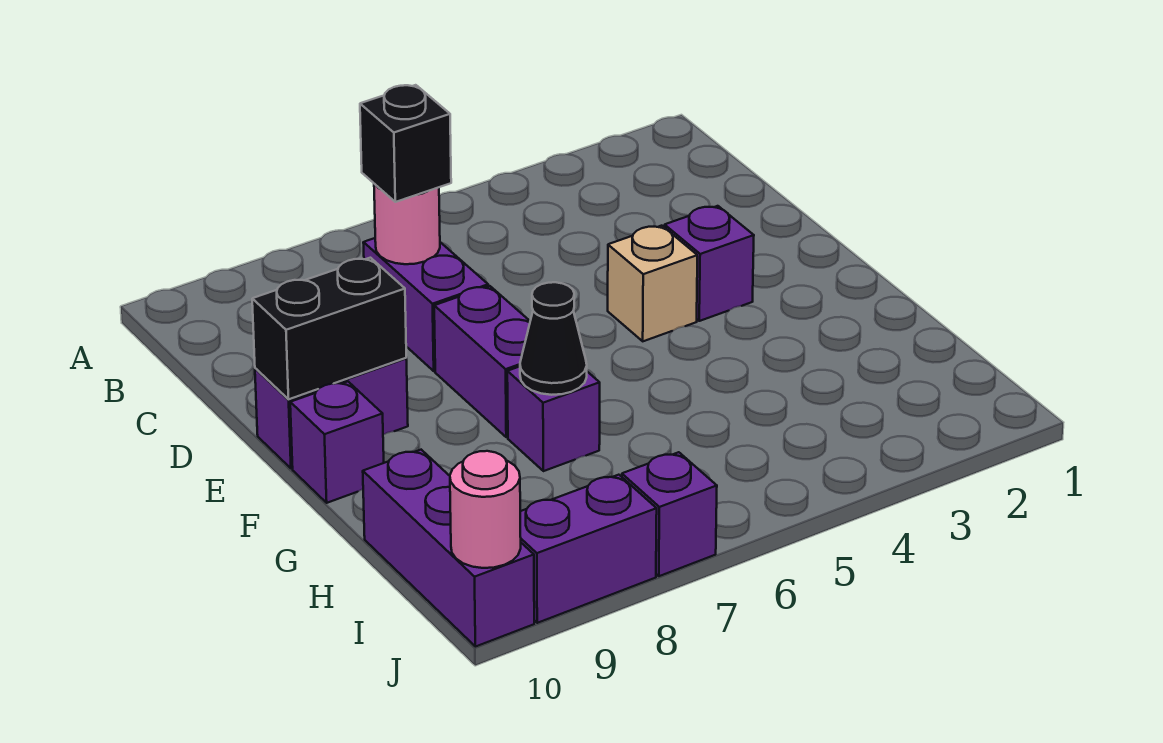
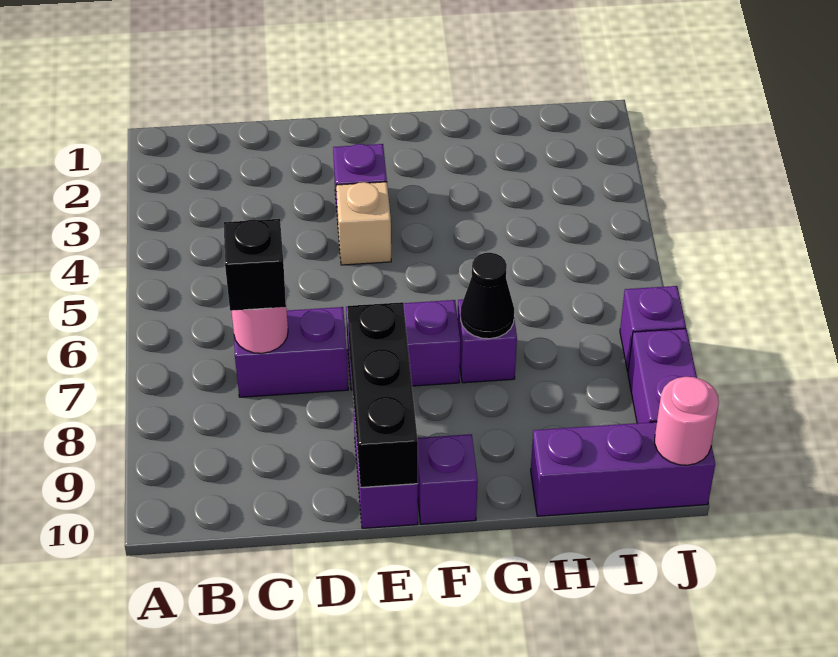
black brick E9:E10 level 2 -> black brick E8:E10 level 2

